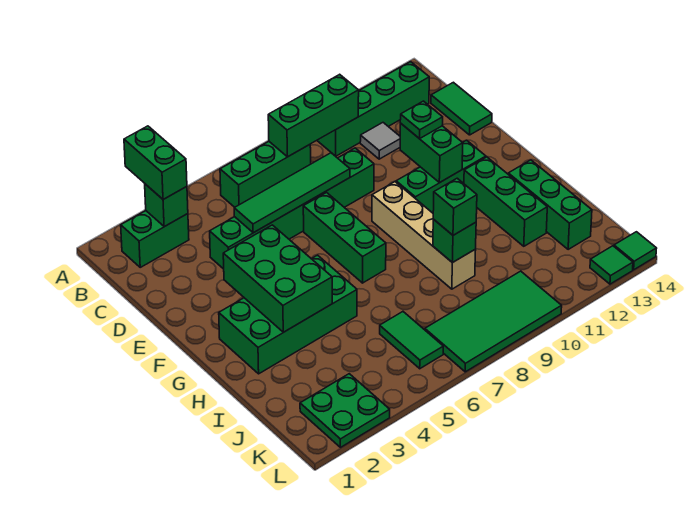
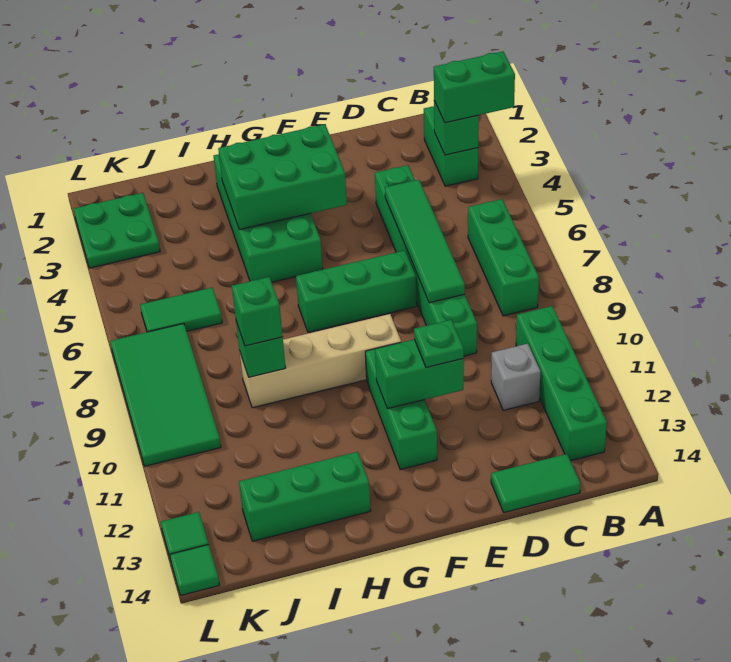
green brick B8:B10 level 2 -> none
grey tile C11 level 1 -> grey brick C11 level 1
green brick G12:I12 level 1 -> none

